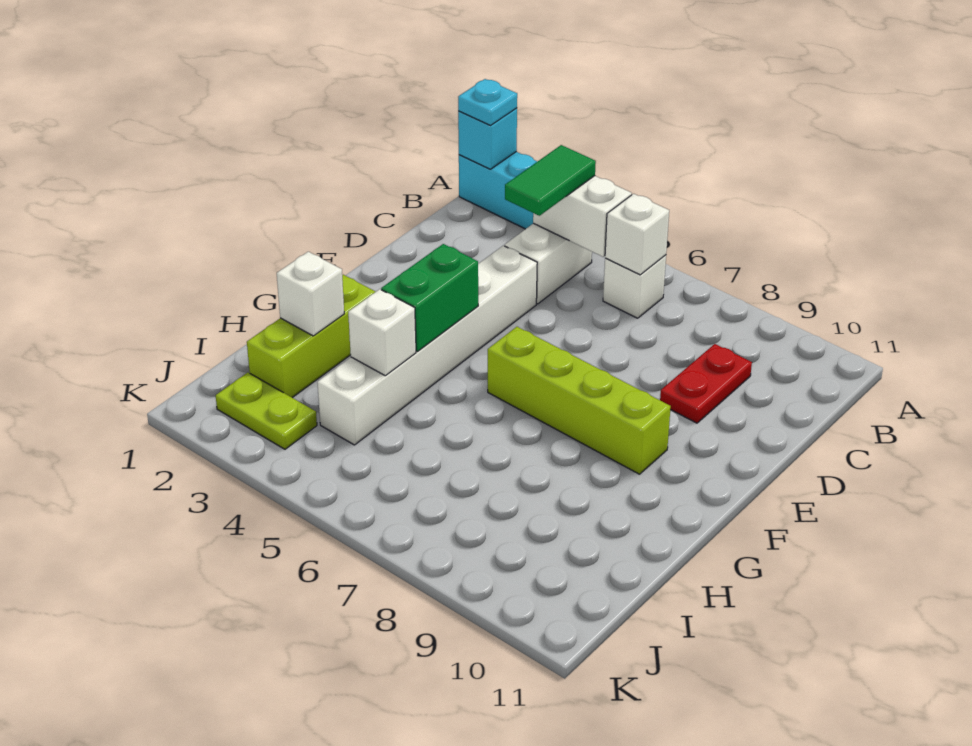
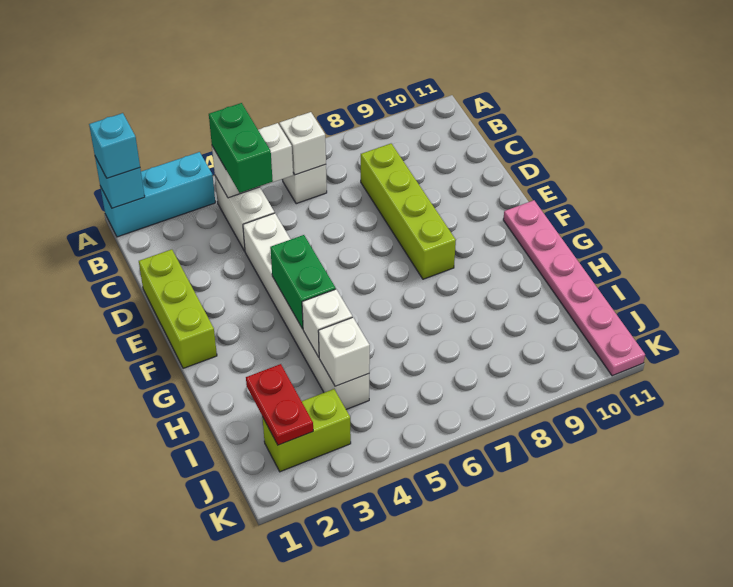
cyan plate A1 level 3 -> cyan brick A1 level 3
green tile B4:C4 level 3 -> green brick B4:C4 level 3
red plate C9:D9 level 1 -> red plate I2:J2 level 2
lime brick F6:F9 level 1 -> lime brick C8:F8 level 1
none -> pink plate F11:K11 level 1
lime brick G2:I2 level 1 -> lime brick D1:F1 level 1
white brick H2 level 2 -> white brick I4 level 2
lime plate J2:J3 level 1 -> lime brick J2:J3 level 1

